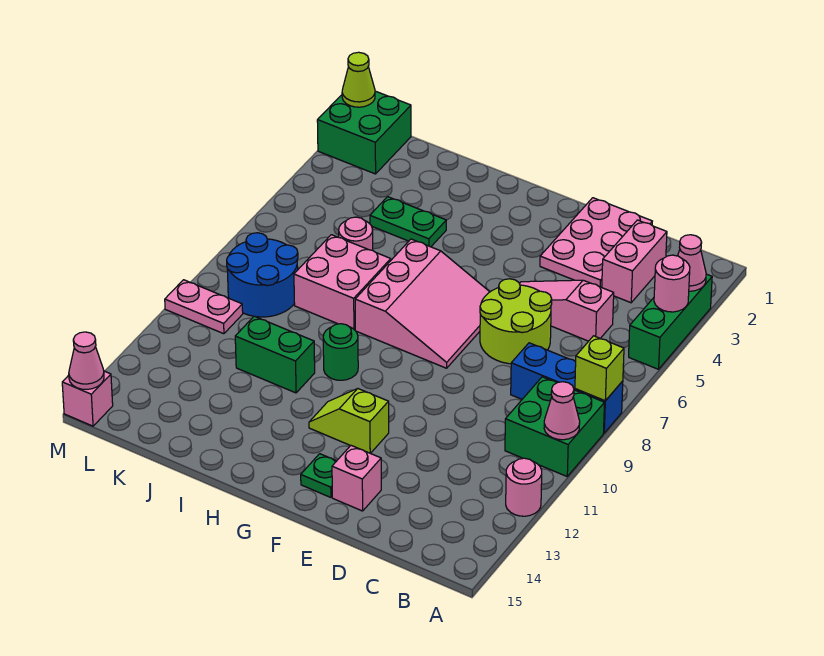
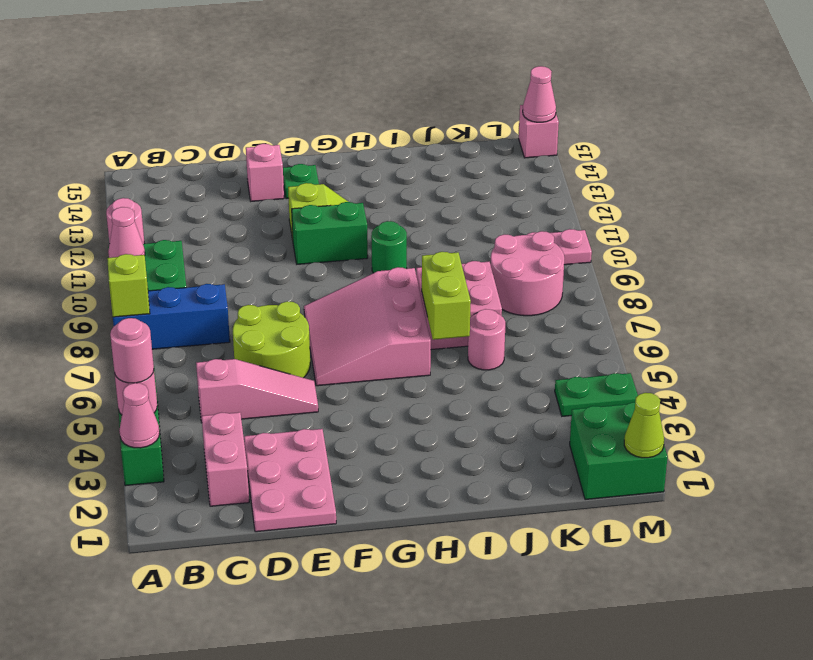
none -> pink round brick A4 level 3
green plate I4:J4 level 1 -> green plate L4:M4 level 1
none -> lime brick I6:I7 level 2
green brick I11:J11 level 1 -> green brick F11:G11 level 1
blue round brick K8:L9 level 1 -> pink round brick K8:L9 level 1

